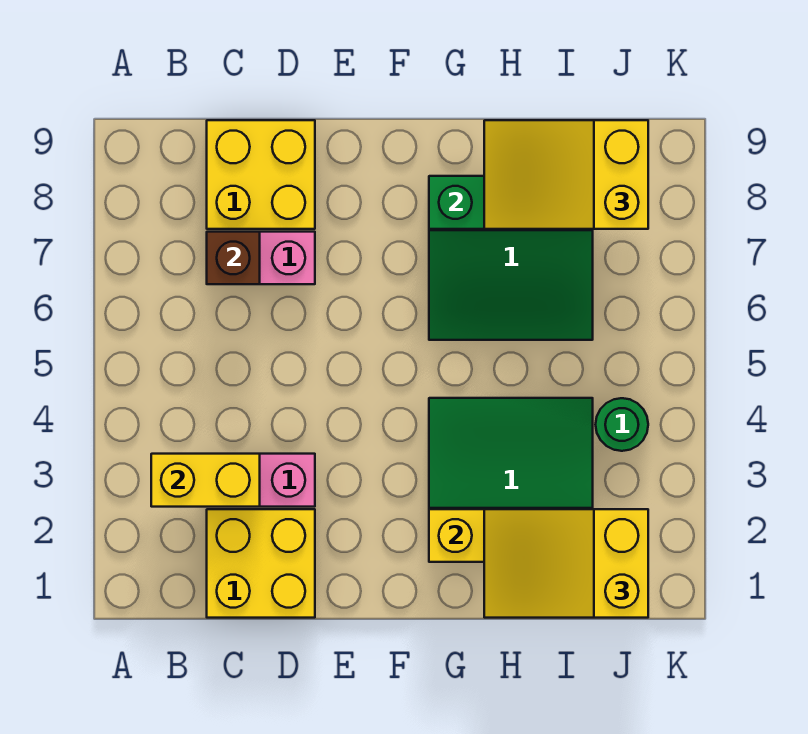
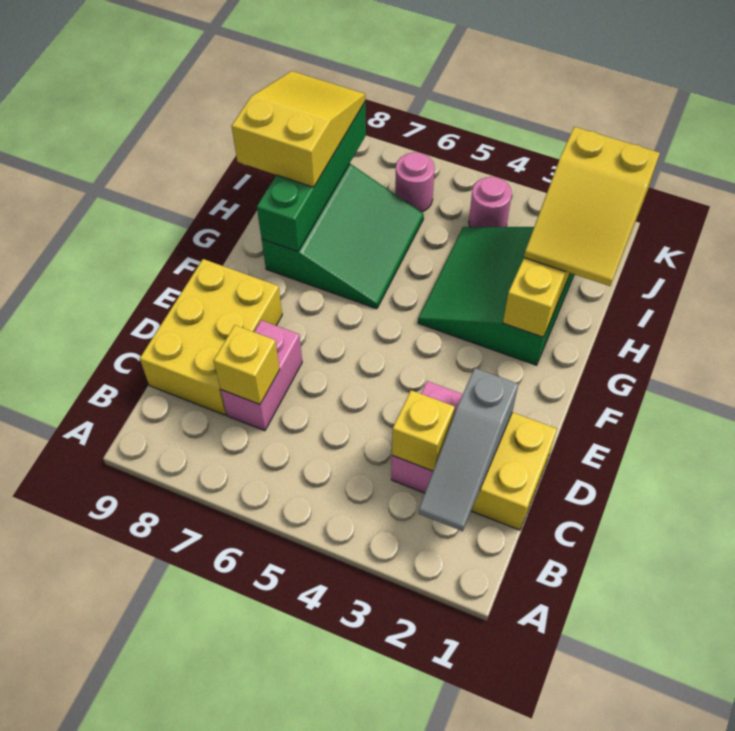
none -> grey slope B2:D2 level 2 top D
yellow brick B3:C3 level 2 -> yellow brick C3 level 2
brown brick C7 level 2 -> yellow brick C7 level 2
yellow brick C8:D9 level 1 -> yellow brick C8:E9 level 1
yellow slope H8:J9 level 3 top J -> yellow slope H8:J9 level 3 top H
green round brick J4 level 1 -> pink round brick J4 level 1
none -> pink round brick J6 level 1

